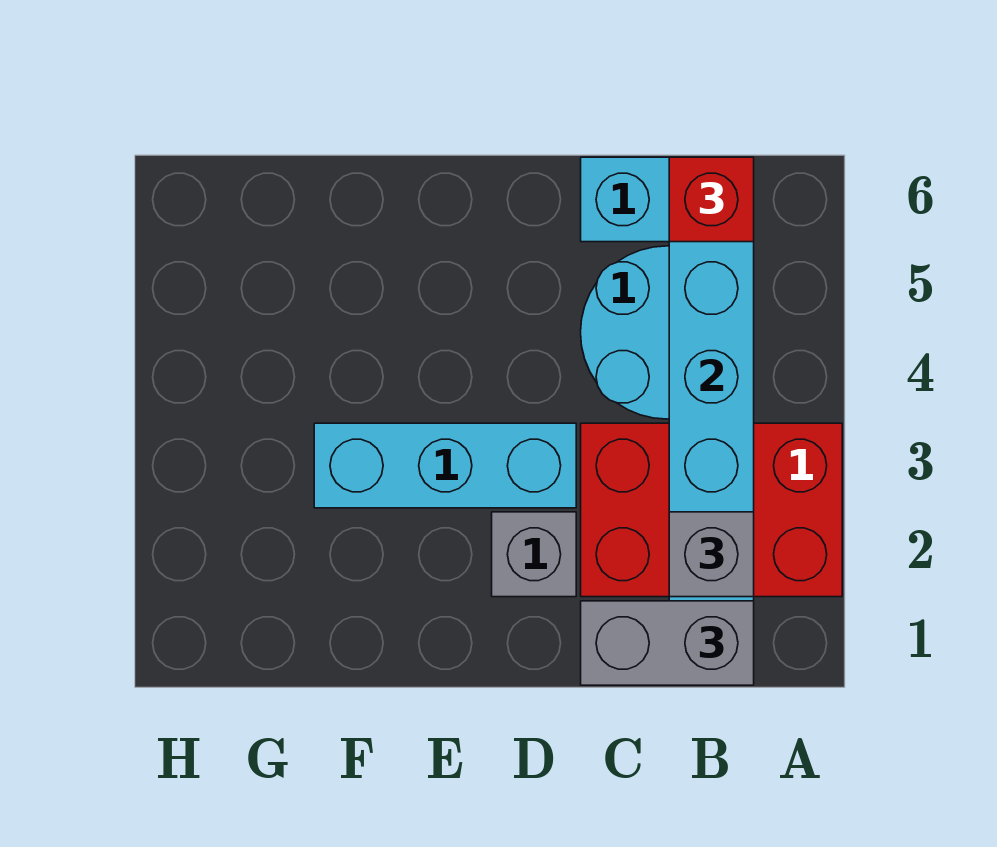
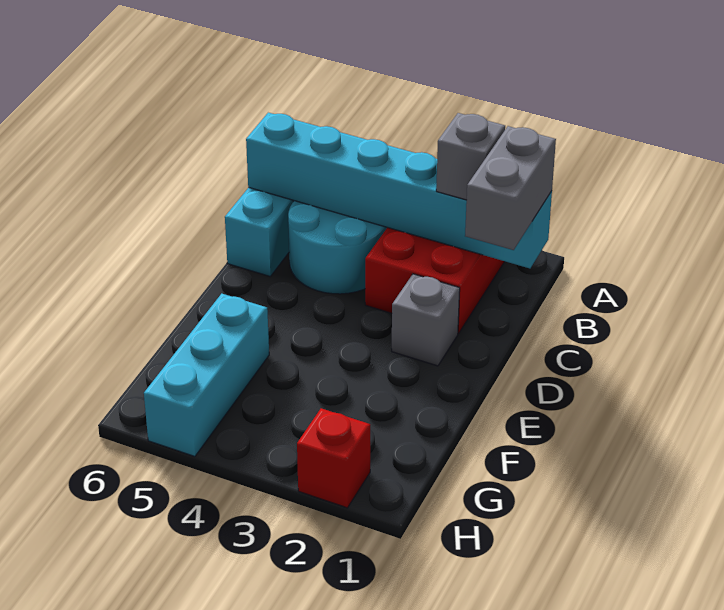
red brick B6 level 3 -> red brick H2 level 1
cyan brick D3:F3 level 1 -> cyan brick F5:H5 level 1

